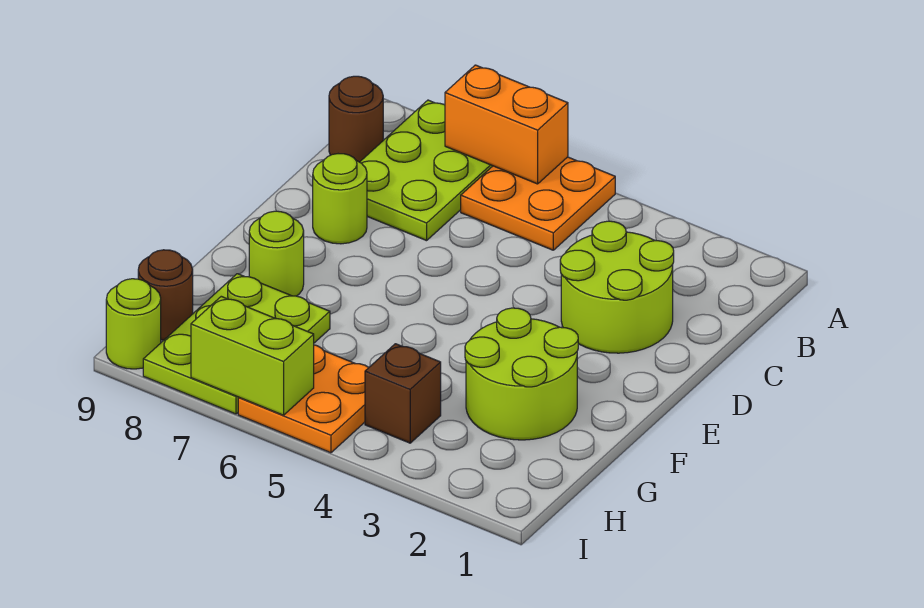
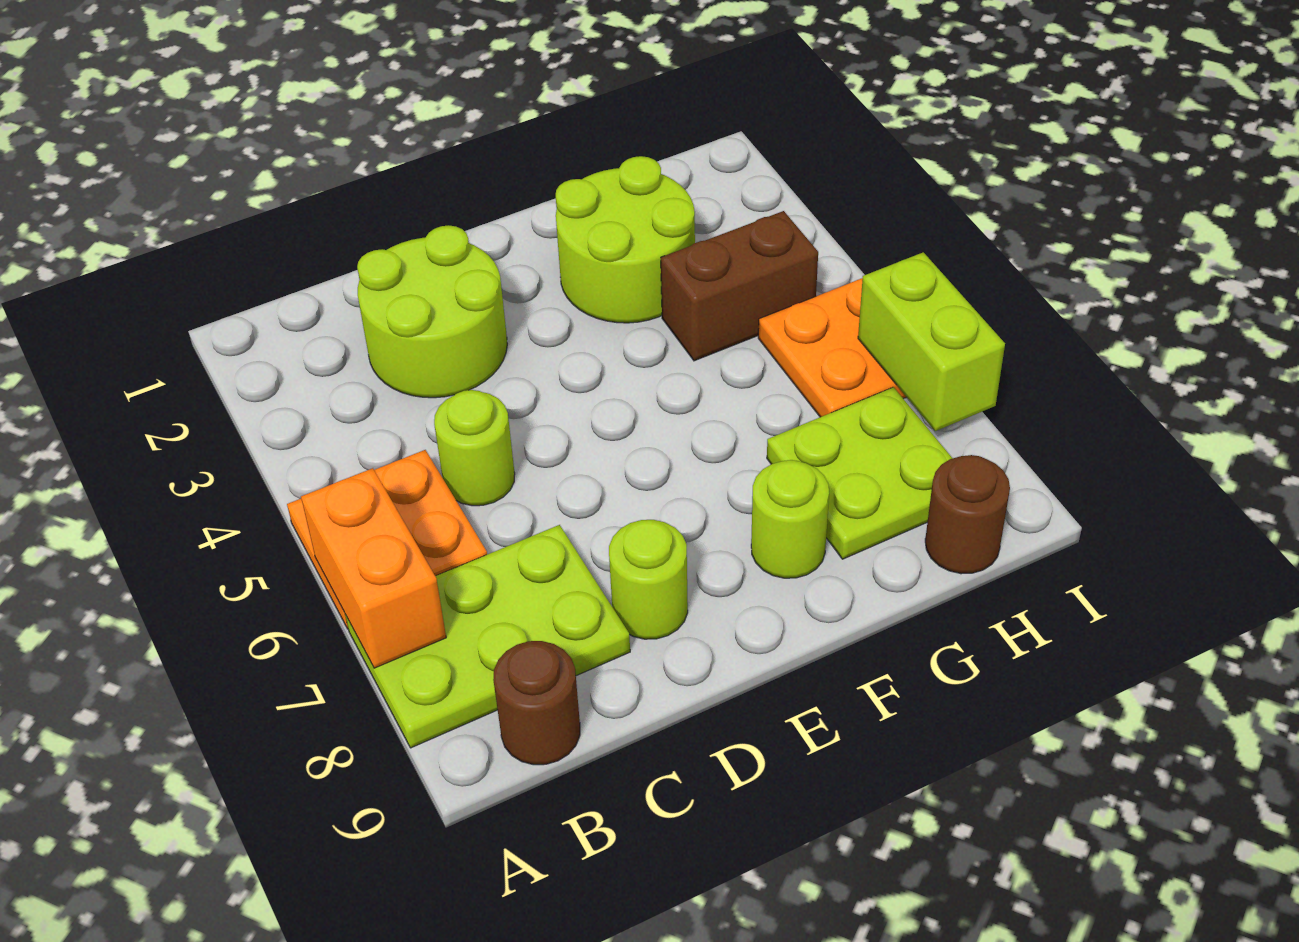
lime plate G7:I8 level 1 -> lime plate G7:H8 level 1
brown brick H4 level 1 -> brown brick G4:H4 level 1
lime round brick I9 level 1 -> lime round brick C5 level 1

